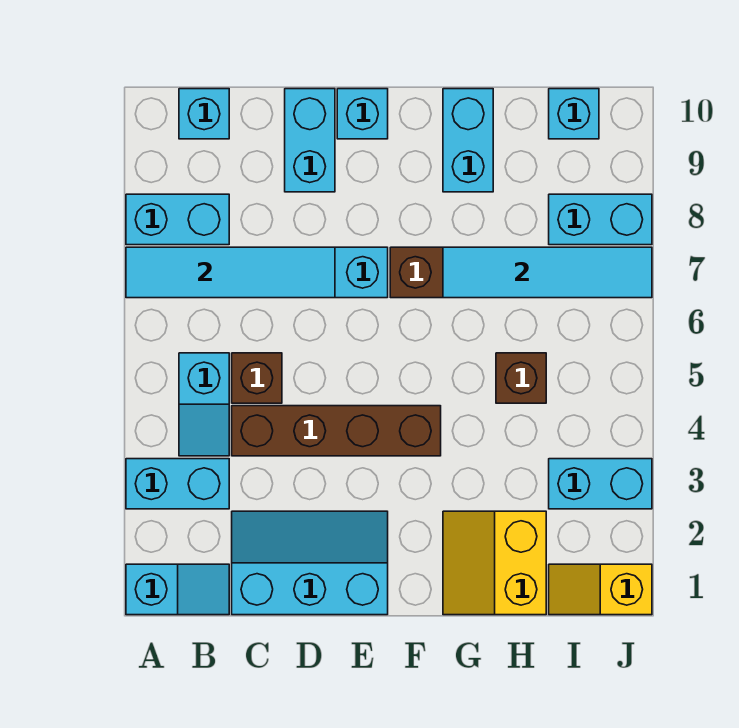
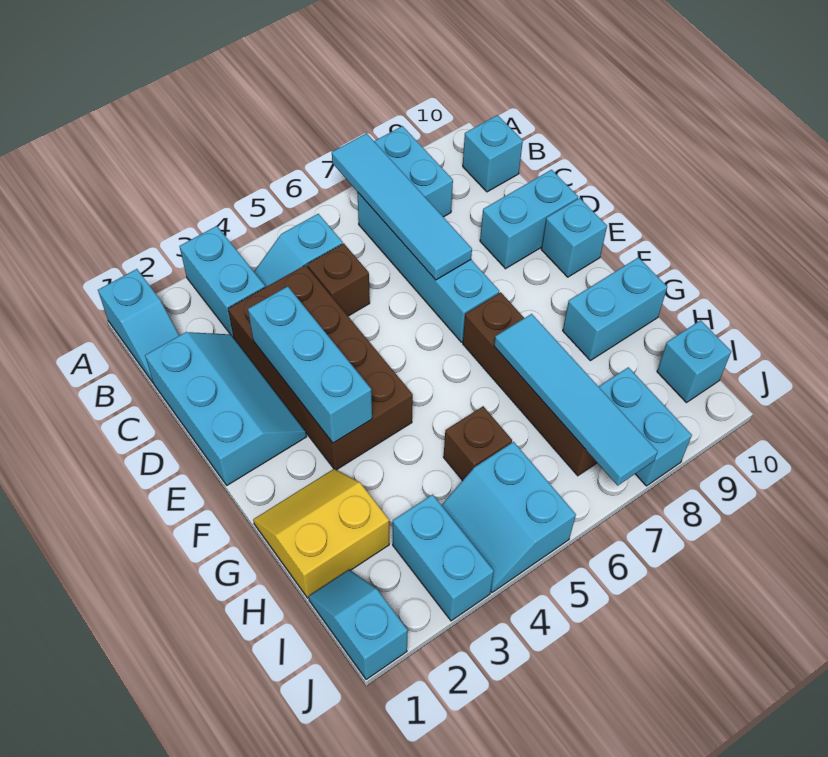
brown brick C4:F4 level 1 -> brown brick C3:F4 level 1
none -> cyan brick D3:F3 level 2
yellow slope I1:J1 level 1 top J -> cyan slope I1:J1 level 1 top J
none -> cyan slope I4:J5 level 1 top 5

